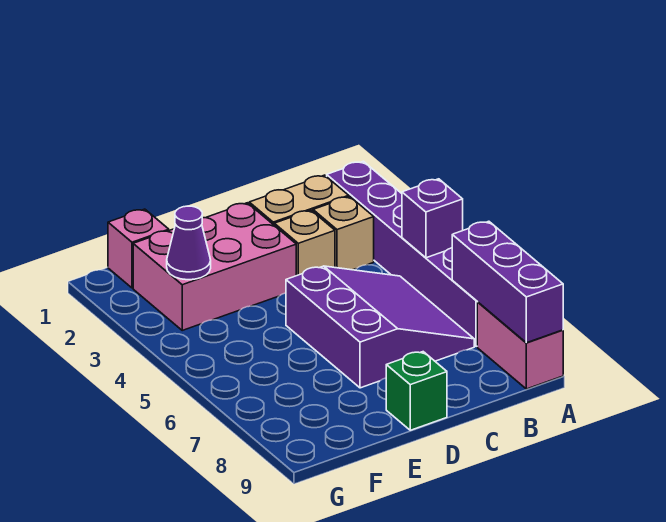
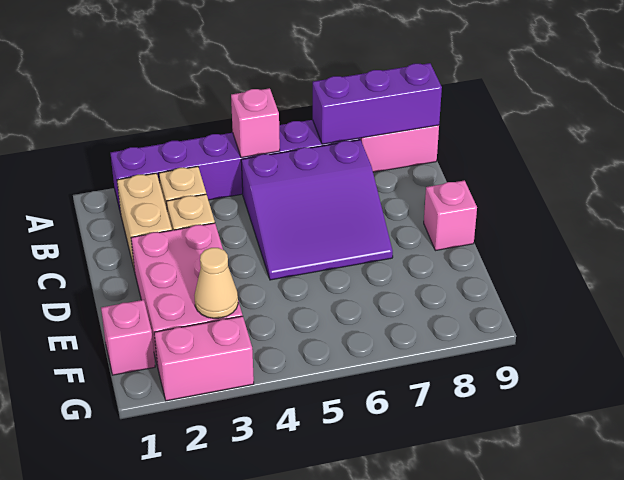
purple brick A5 level 2 -> pink brick A5 level 2
purple slope B5:D7 level 1 top D -> purple slope B5:D7 level 1 top B
green brick D9 level 1 -> pink brick D9 level 1
purple cone F3 level 2 -> tan cone F3 level 2
none -> pink brick G2:G3 level 1

